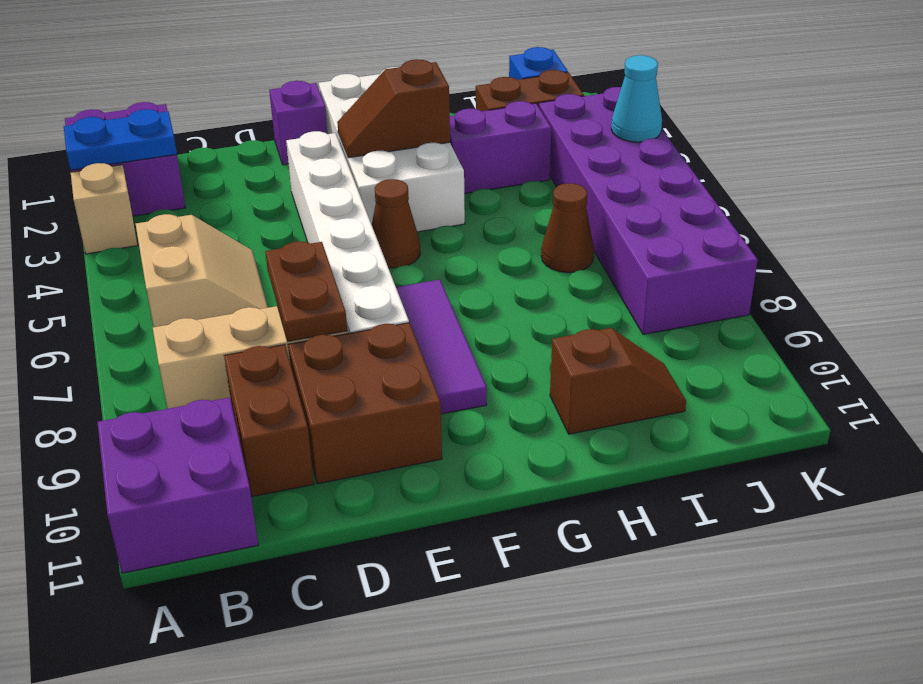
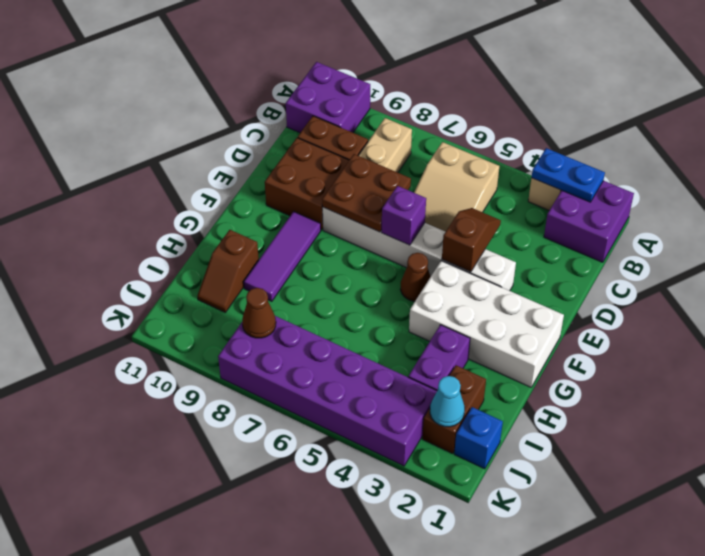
blue plate A2:B2 level 2 -> blue plate A2:A3 level 2
tan slope B5:C6 level 1 top B -> tan slope B5:D6 level 1 top B
brown plate D7:D8 level 2 -> brown plate D7:E8 level 2
purple brick E1 level 1 -> purple brick E6 level 2
brown slope F3:G3 level 2 top G -> brown slope D4:E4 level 2 top E
purple tile F7:F9 level 1 -> purple tile F9:H9 level 1
brown cone I6 level 1 -> brown cone J8 level 2
cyan cone K4 level 2 -> cyan cone J2 level 2

